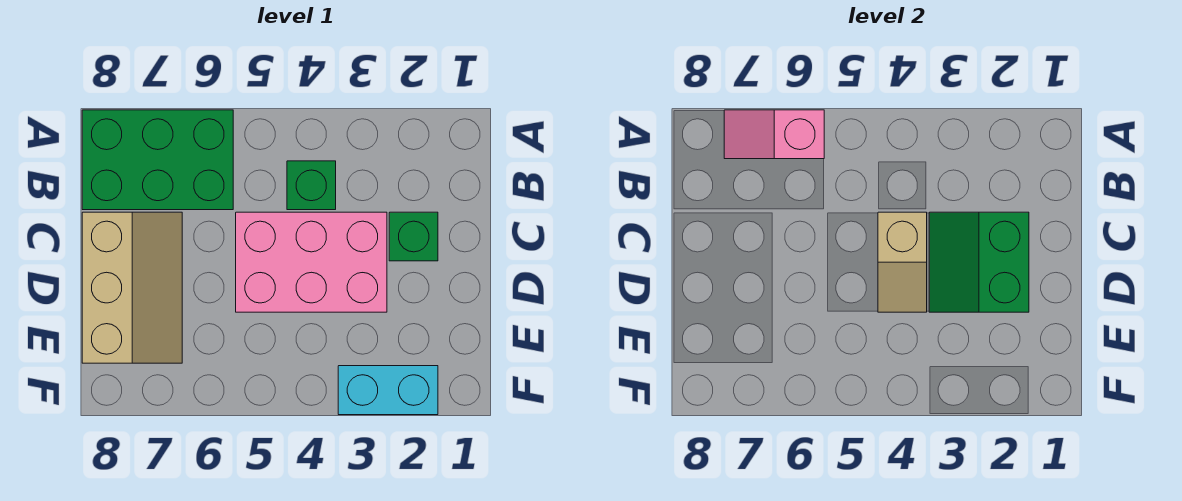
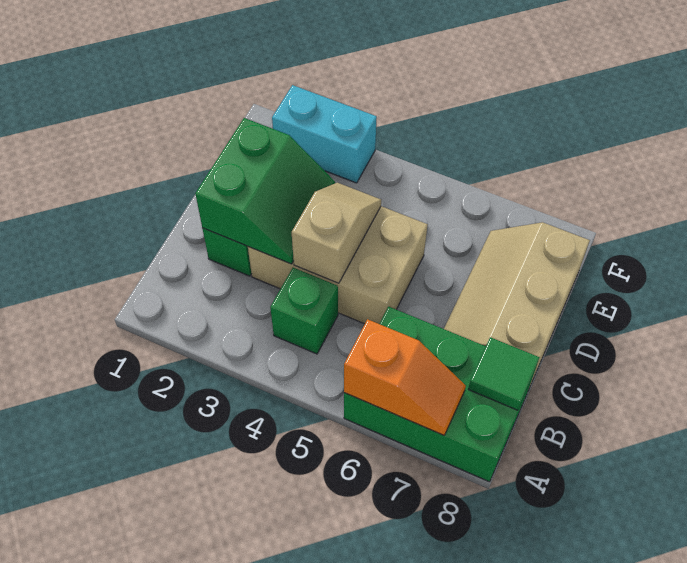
pink slope A6:A7 level 2 top 6 -> orange slope A6:A7 level 2 top 6
none -> green tile B8 level 2
pink brick C3:D5 level 1 -> tan brick C3:D5 level 1

